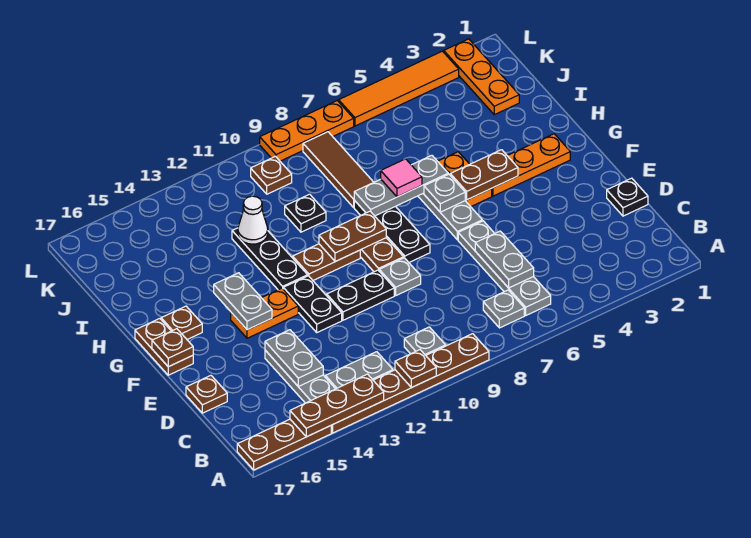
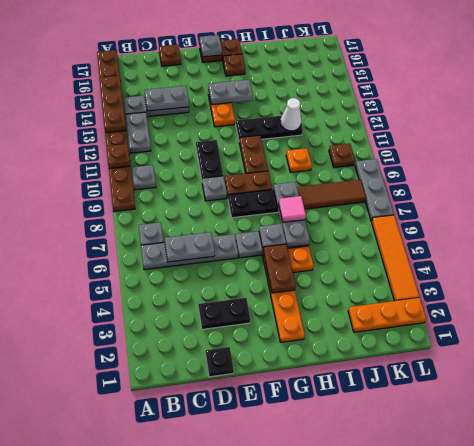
black plate E12:F12 level 1 -> black plate D3:E3 level 1
brown plate F17 level 2 -> grey plate F17 level 2
brown plate G9:G10 level 2 -> none
black plate I10 level 1 -> orange plate I10 level 1
orange plate L7:L9 level 1 -> grey plate L7:L9 level 1

